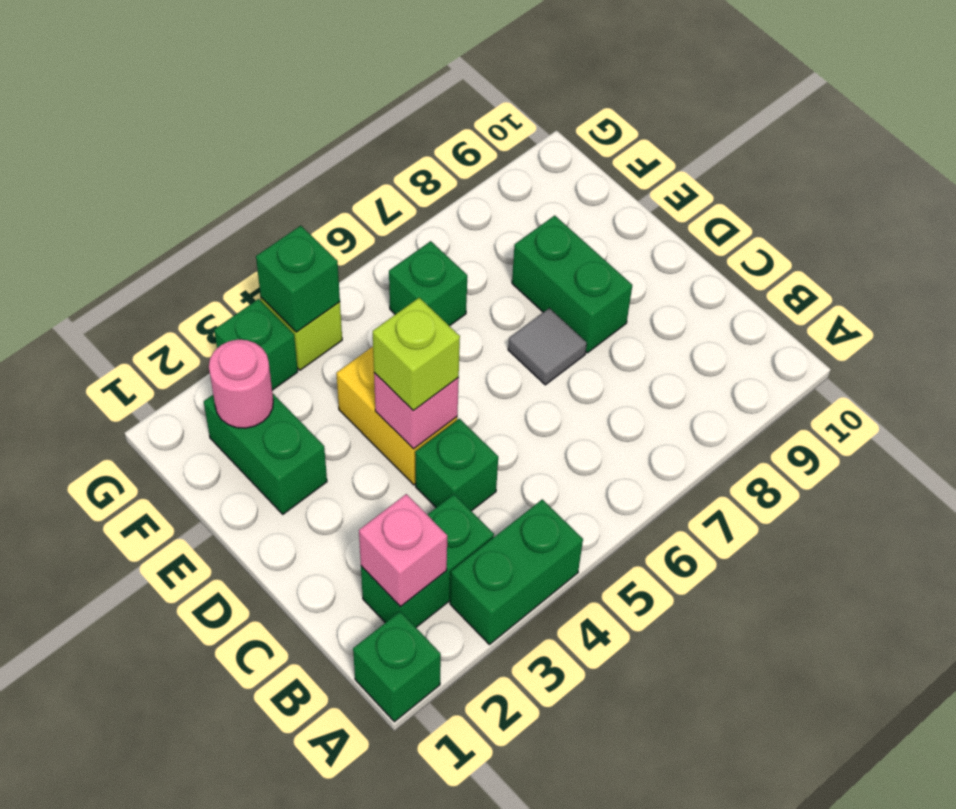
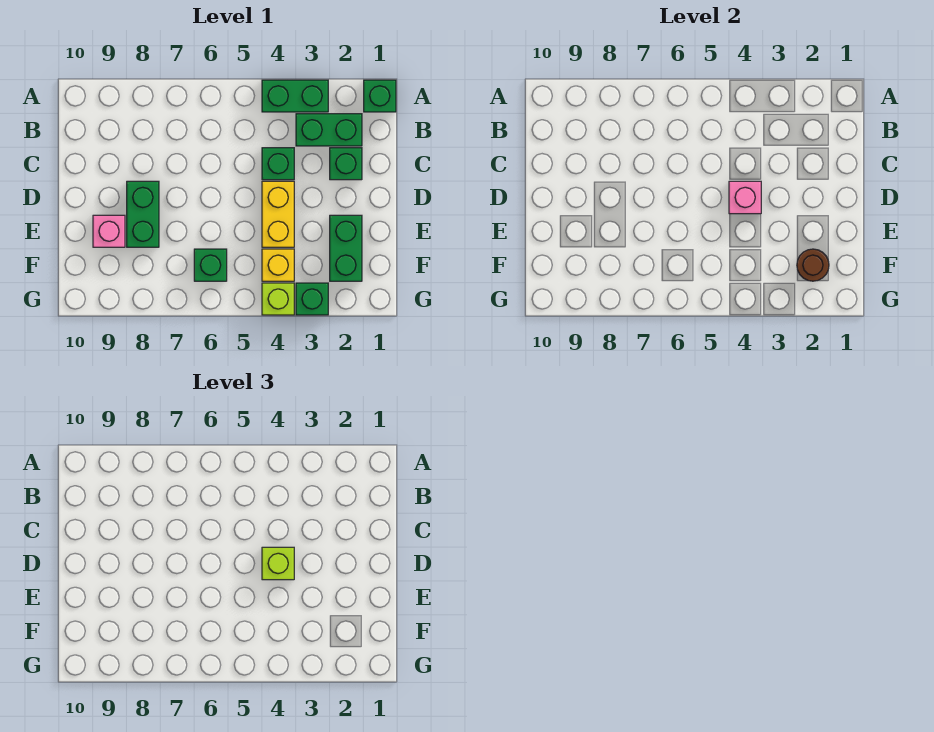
pink brick B2 level 2 -> pink brick E9 level 1
grey tile D7 level 1 -> none
pink round brick F2 level 2 -> brown round brick F2 level 2
none -> yellow brick F4 level 1
green brick G4 level 2 -> green brick C2 level 1

